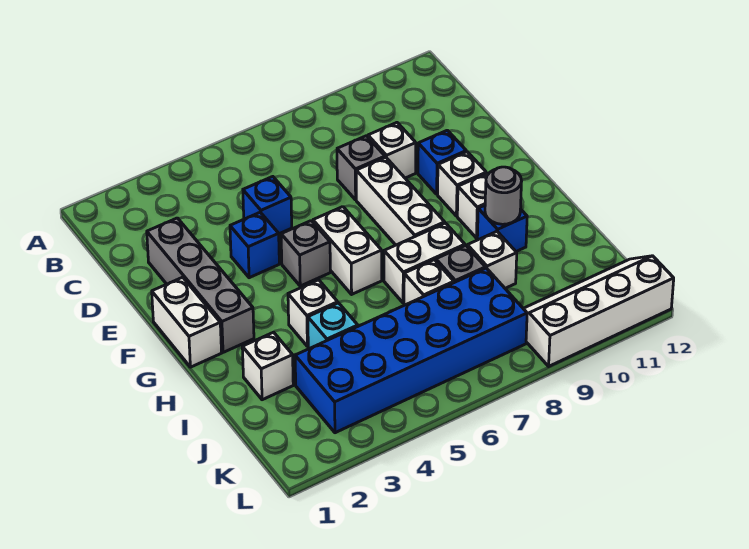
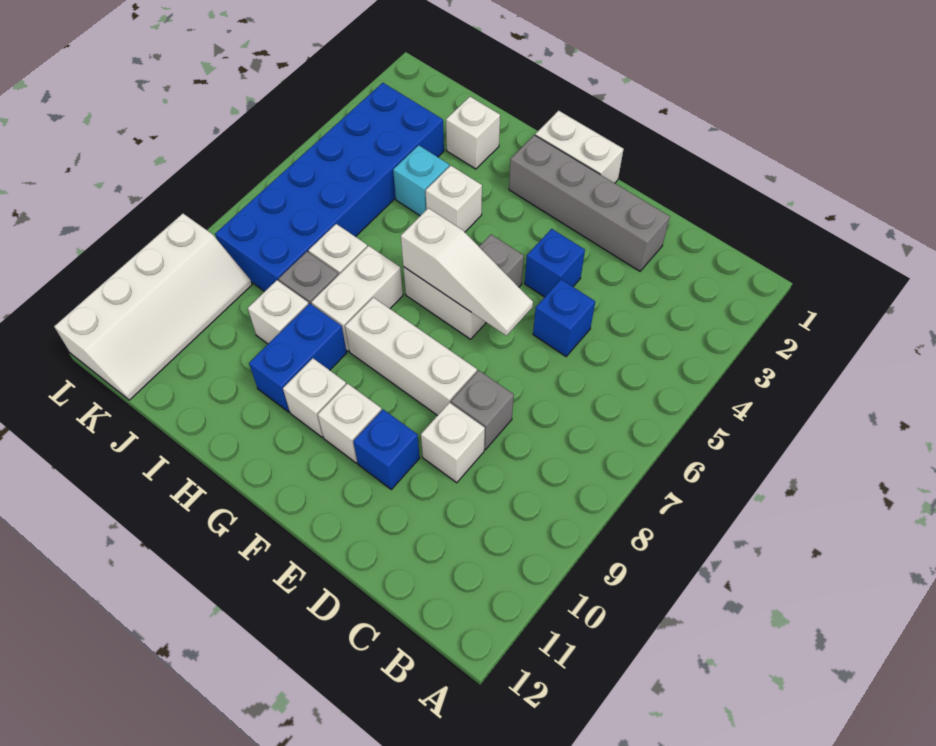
none -> white slope E6:G6 level 2 top G
blue brick H10 level 1 -> blue brick H9:H10 level 1
grey round brick H10 level 2 -> none

